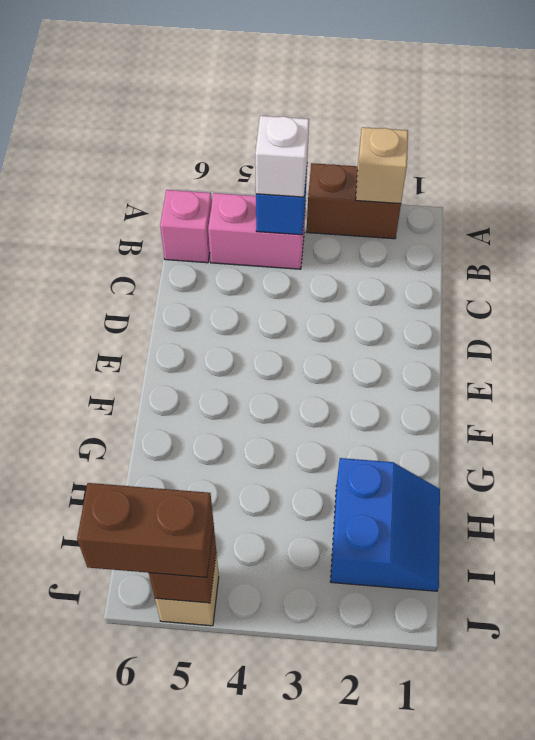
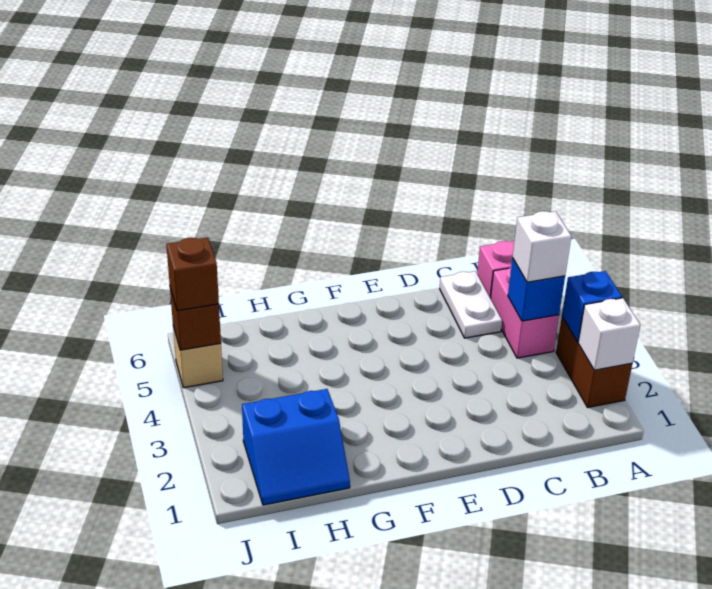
tan brick A2 level 2 -> white brick A2 level 2
none -> blue brick A3 level 2
none -> white plate C5:C6 level 1
brown brick J5:J6 level 3 -> brown brick J5 level 3

